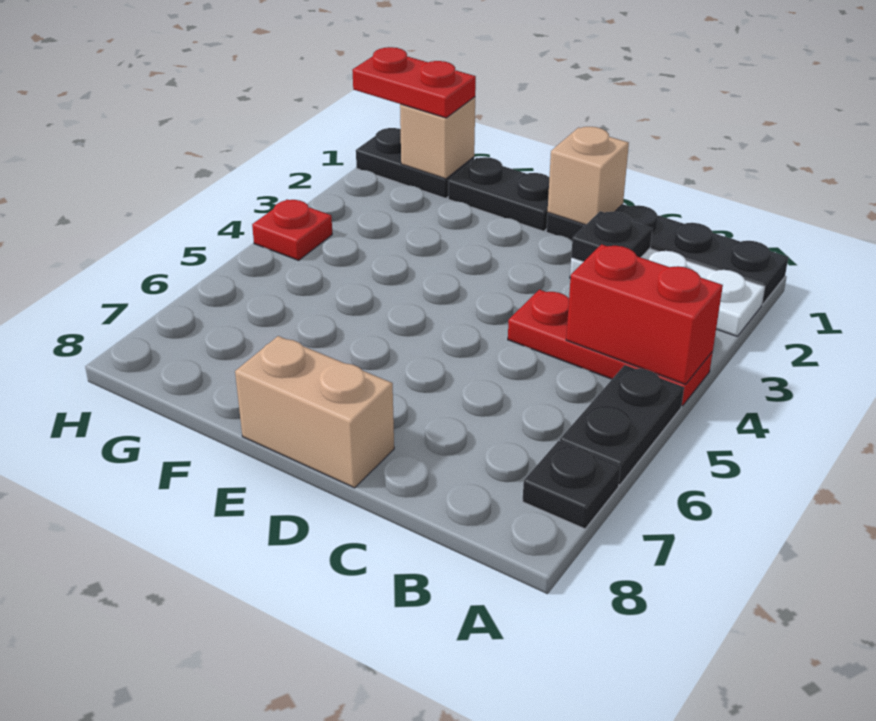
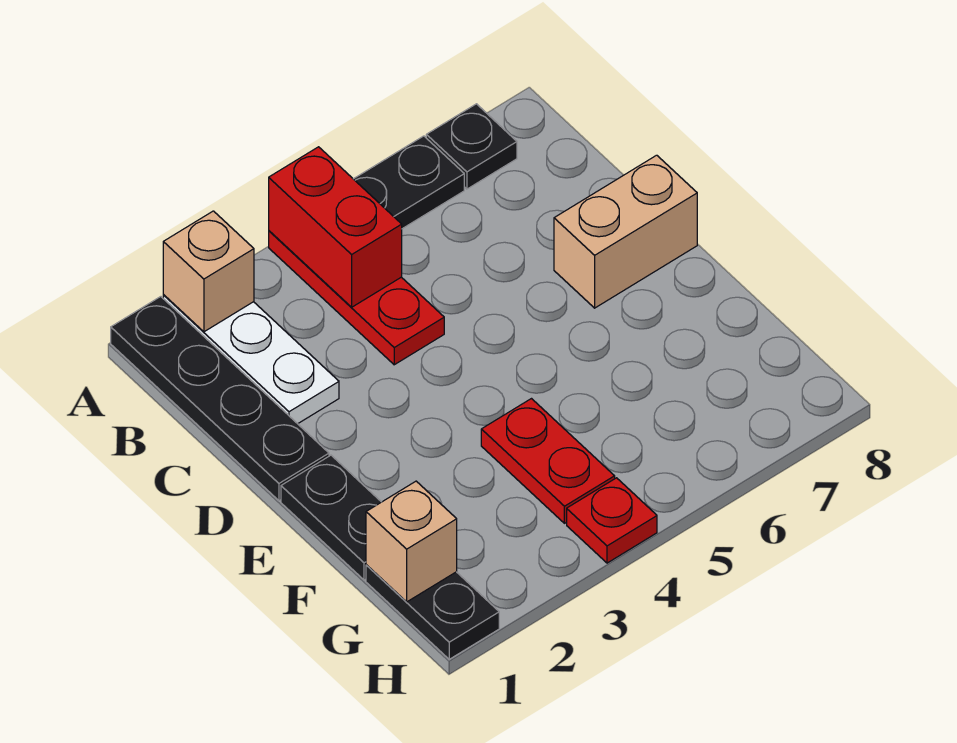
black plate C2 level 2 -> none
tan brick D1 level 2 -> tan brick A2 level 2
tan brick D8:E8 level 1 -> tan brick D7:D8 level 1
red plate G1:H1 level 3 -> red plate F4:G4 level 1

